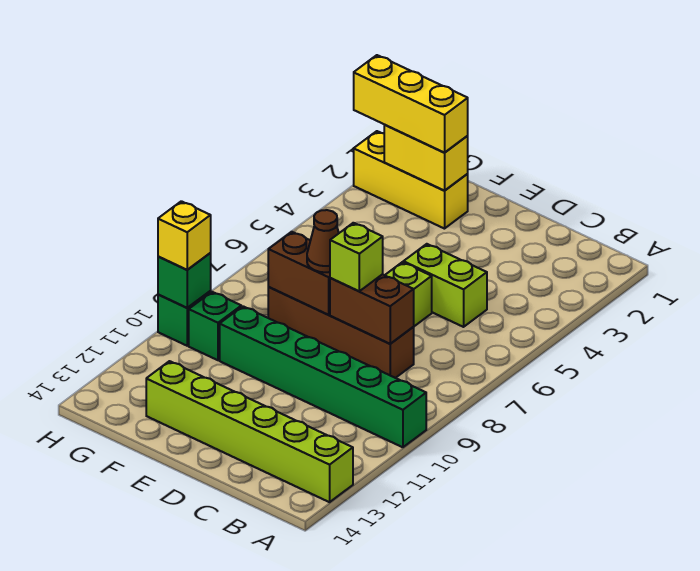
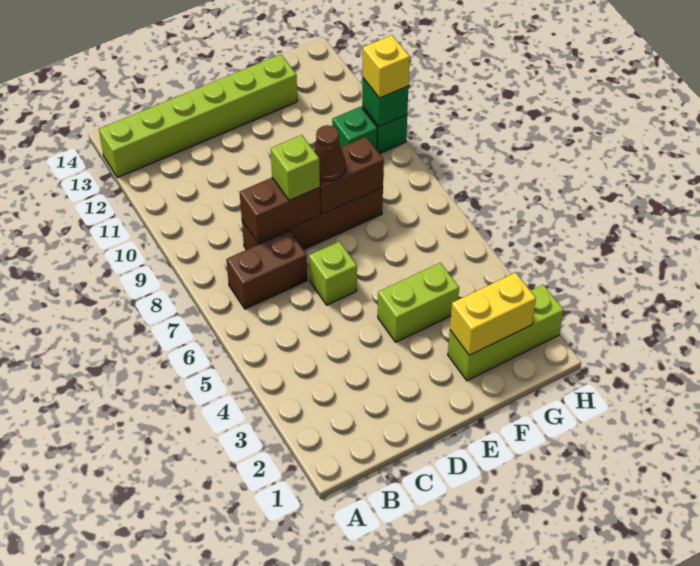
green brick A10:F10 level 1 -> none
none -> brown brick B7:C7 level 1
lime brick C5:D5 level 1 -> lime brick E4:F4 level 1
yellow brick F2:H2 level 1 -> lime brick F2:H2 level 1
yellow brick F2:H2 level 3 -> none

